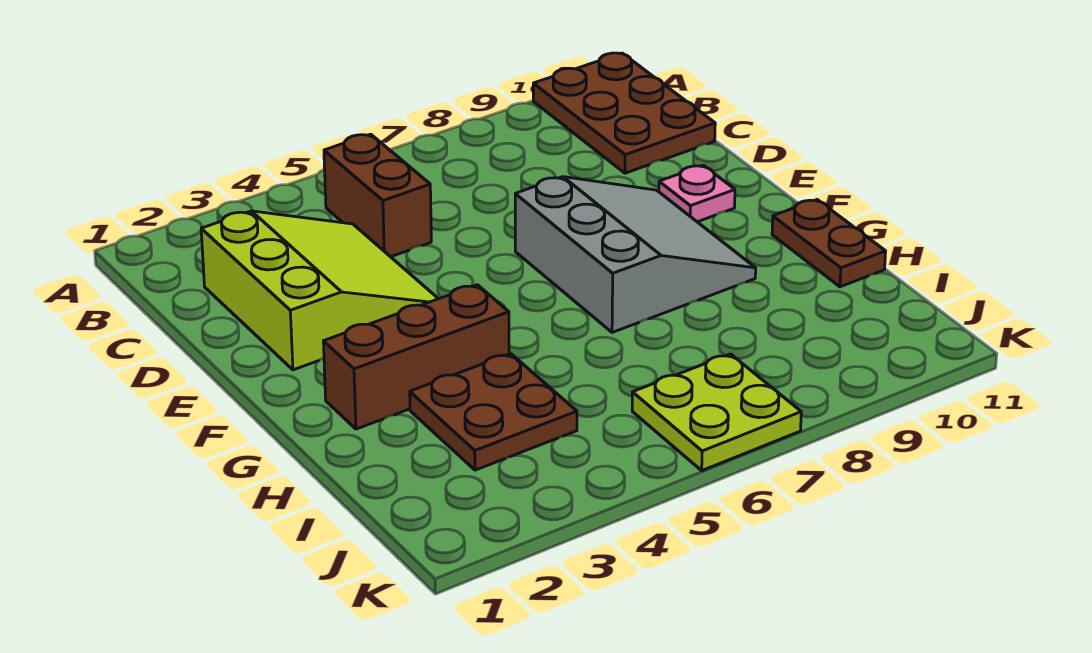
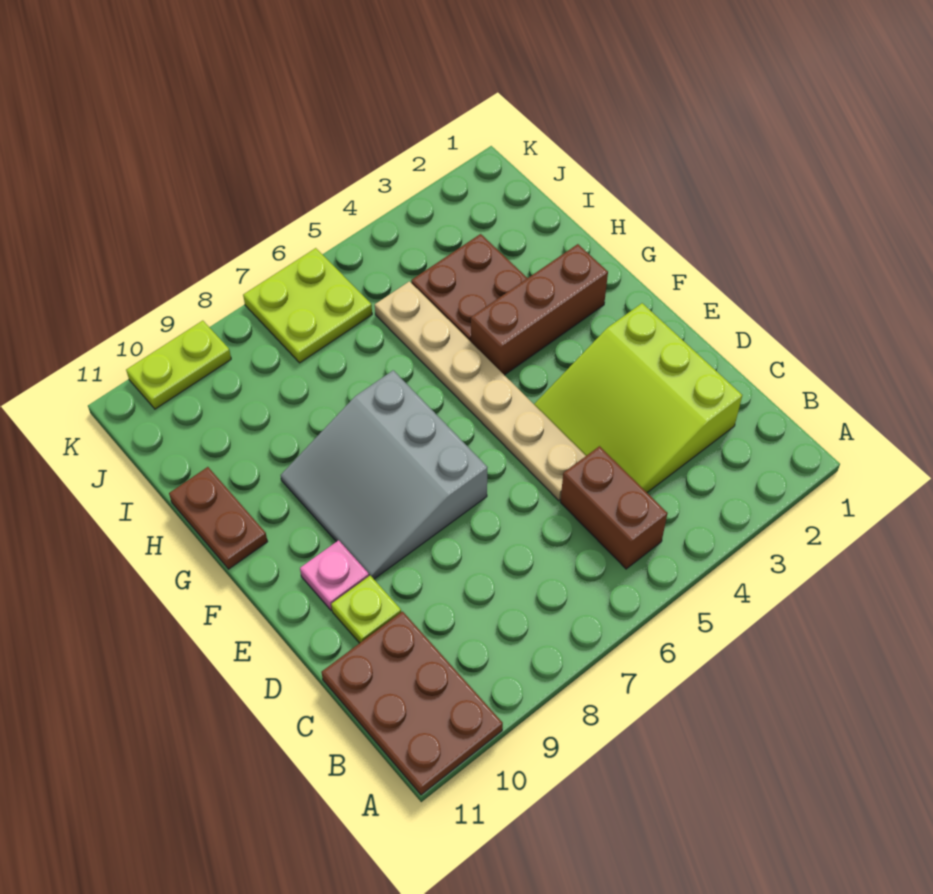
none -> tan plate D5:I5 level 1
none -> lime plate D10 level 1
none -> lime plate K9:K10 level 1

